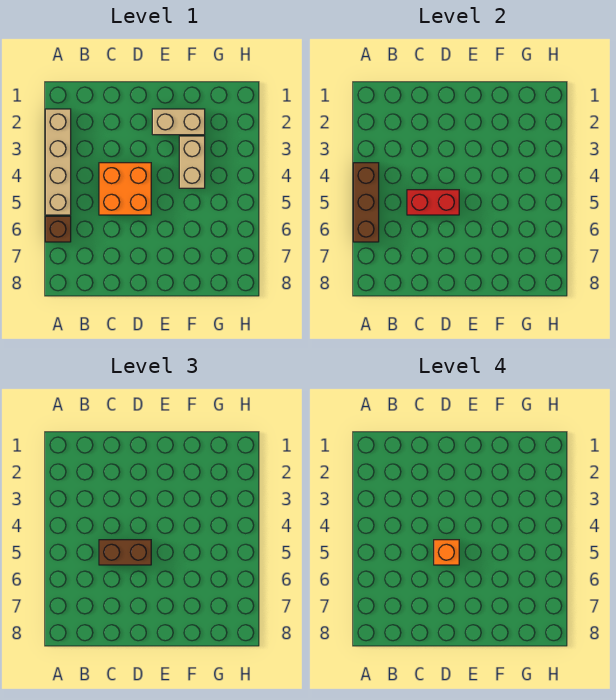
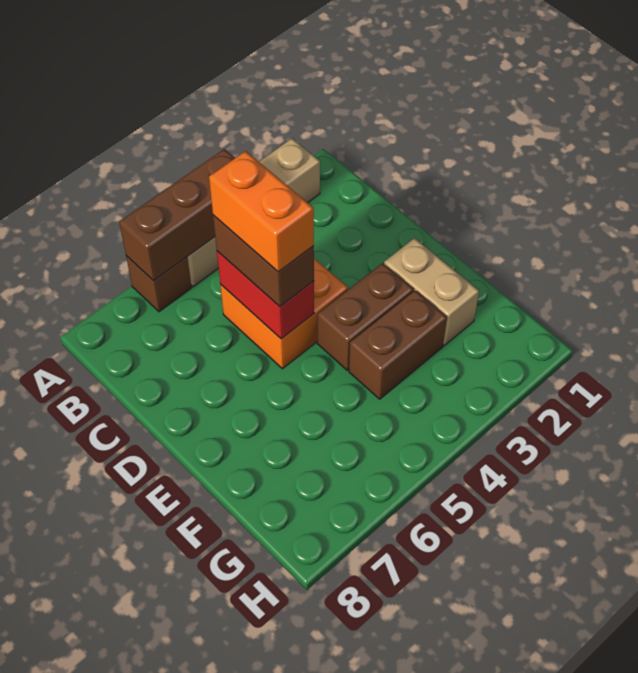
orange brick D5 level 4 -> orange brick C5:D5 level 4
none -> brown brick E3:E4 level 1
tan brick F3:F4 level 1 -> brown brick F3:F4 level 1

